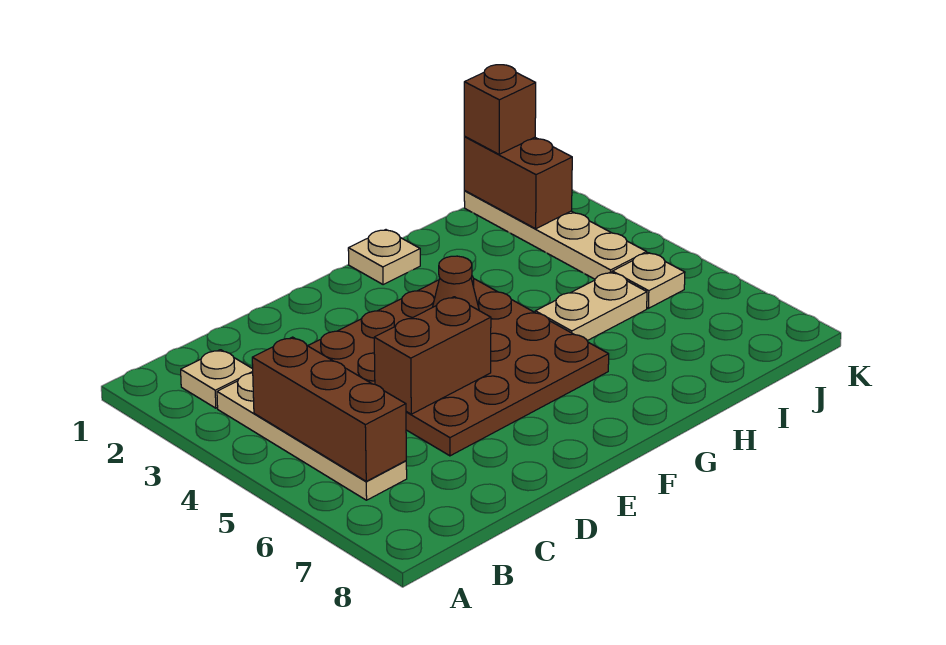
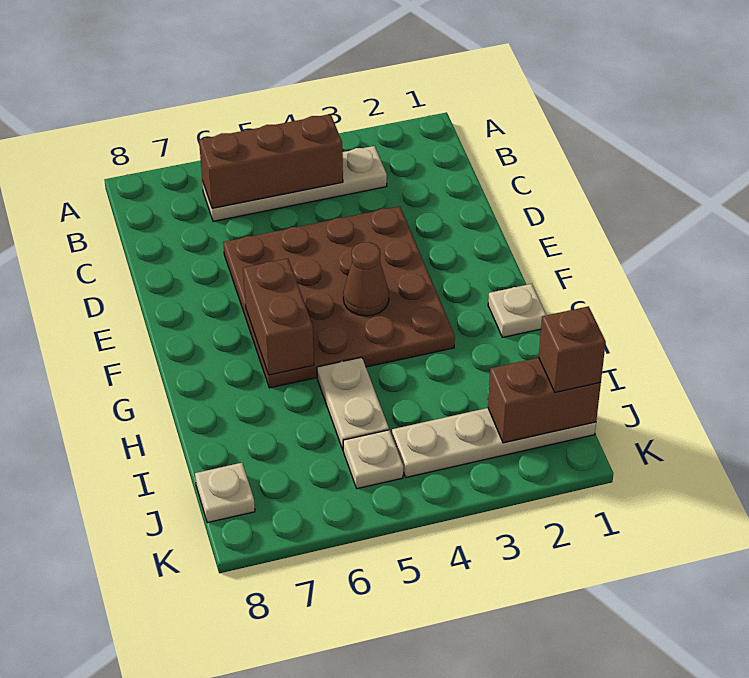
tan plate B2 level 1 -> tan plate J8 level 1
brown brick D5:E5 level 2 -> brown brick F6:G6 level 2

